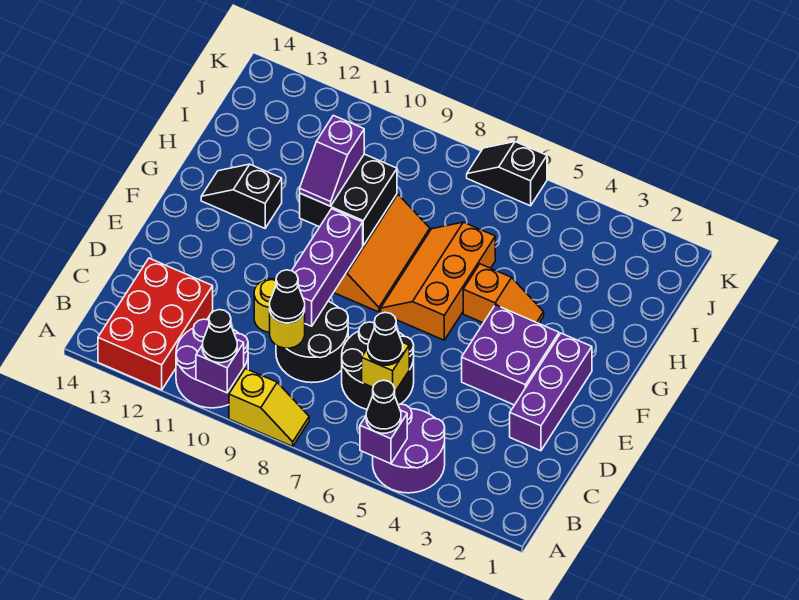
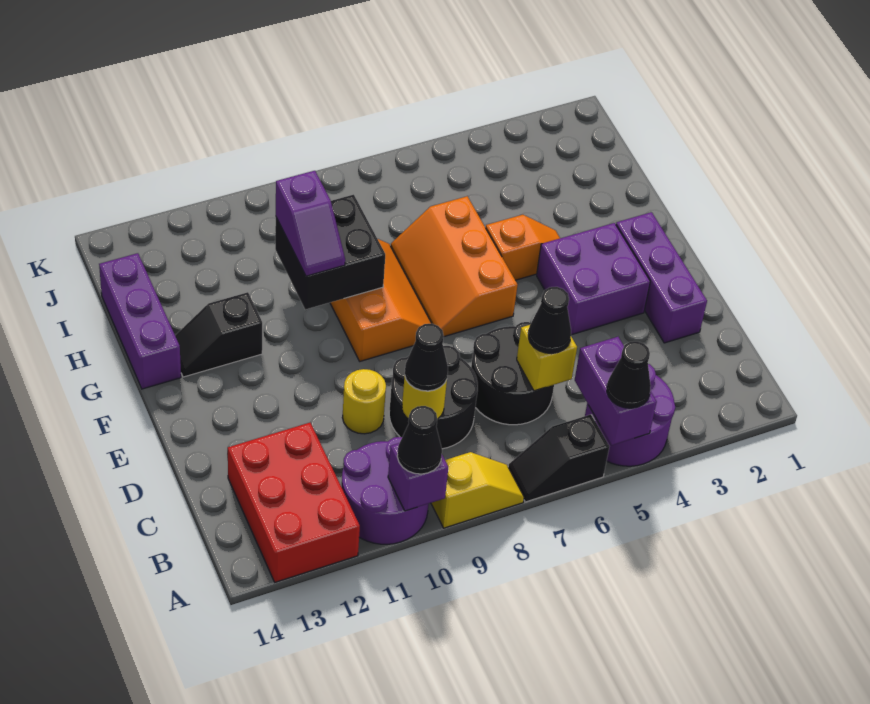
purple brick A5 level 2 -> purple brick A5:B5 level 2
purple brick D9:F9 level 2 -> purple brick G14:I14 level 1
black slope K6:K7 level 1 top 6 -> black slope A6:A7 level 1 top 6

